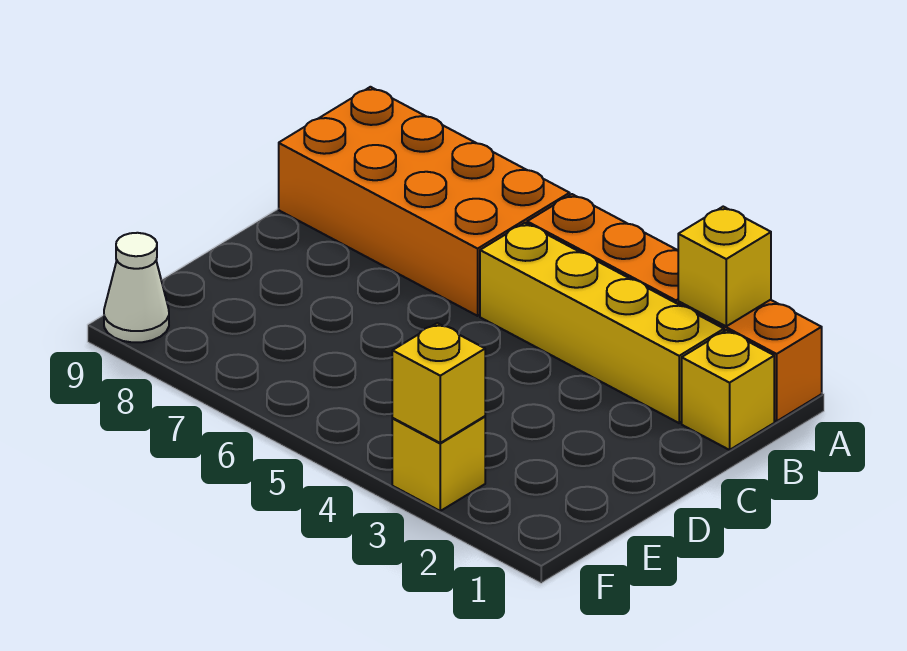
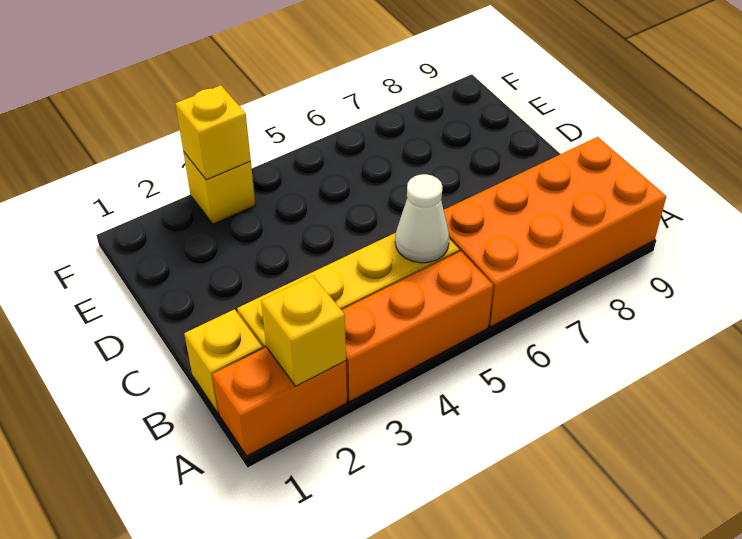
white cone F9 level 1 -> white cone B5 level 2

